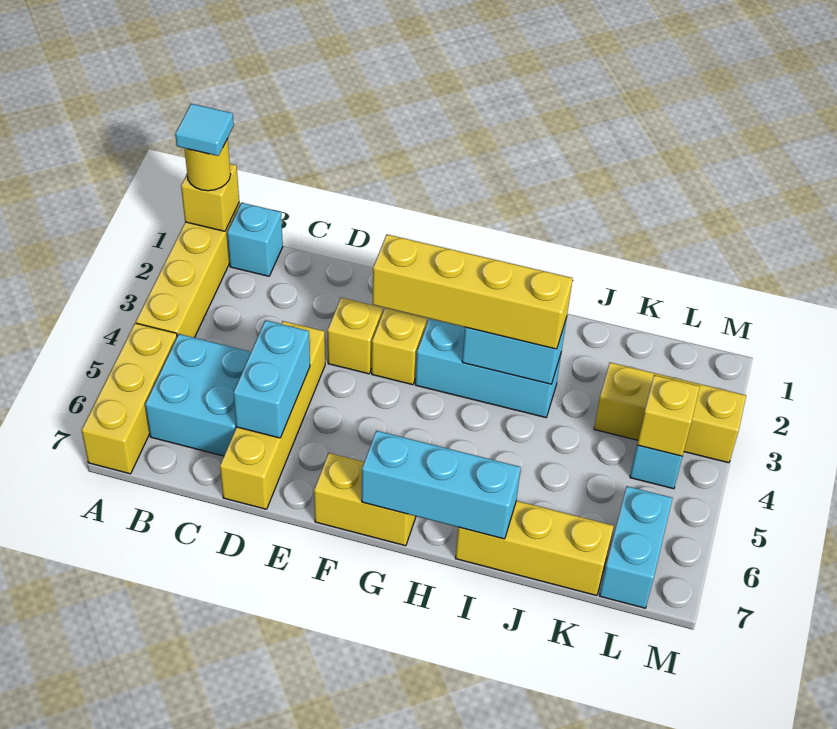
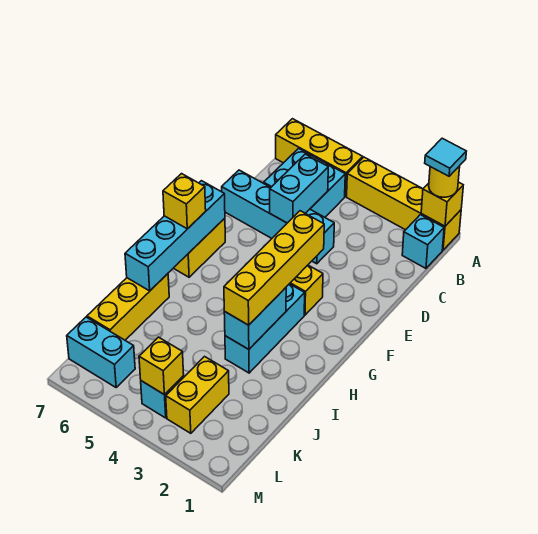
yellow brick D4:D7 level 1 -> cyan brick D4:D7 level 1
cyan brick D5:D6 level 2 -> cyan brick C5:D5 level 2
yellow brick E3 level 1 -> yellow brick G7 level 3
cyan brick G7:I7 level 2 -> cyan brick F7:I7 level 2
yellow brick K3:M3 level 1 -> yellow brick K3:L3 level 1

